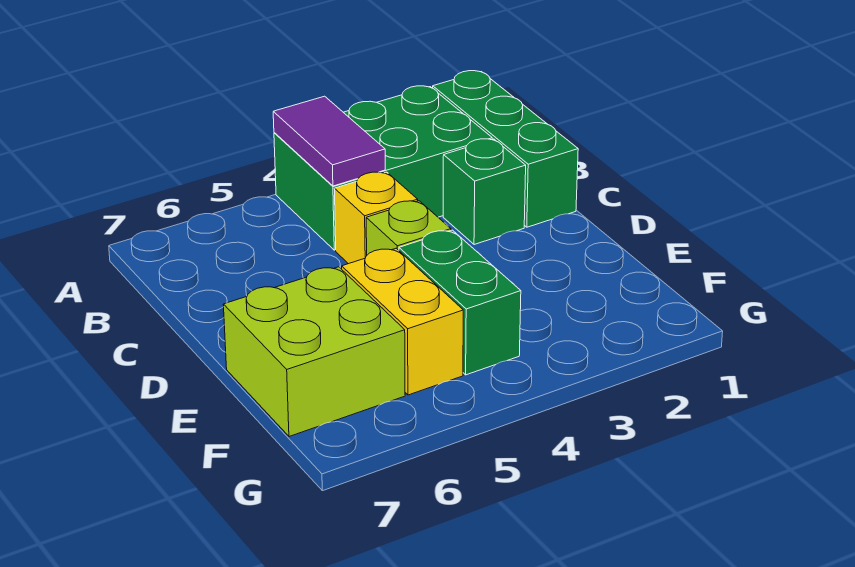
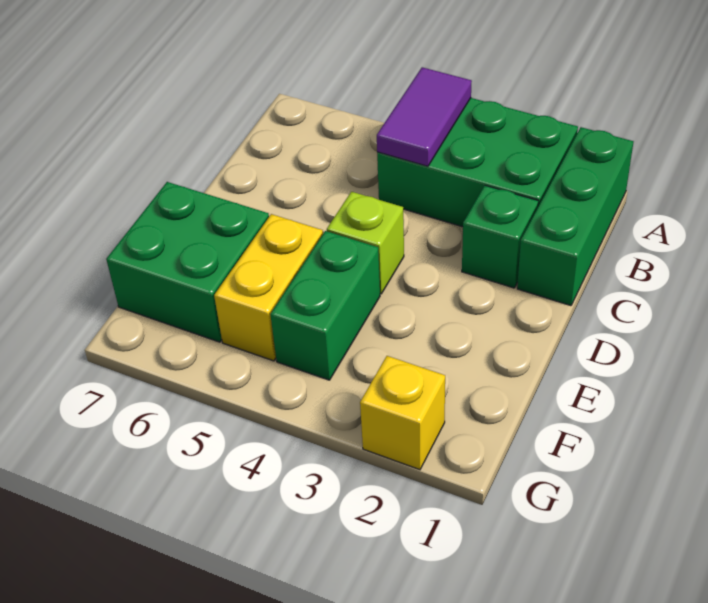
yellow brick C4 level 1 -> yellow brick G2 level 1
lime brick E6:F7 level 1 -> green brick E6:F7 level 1

